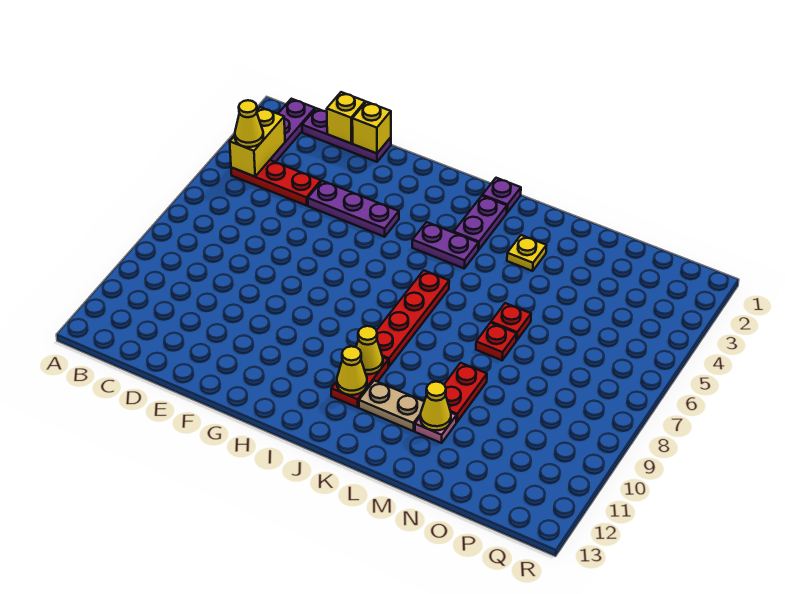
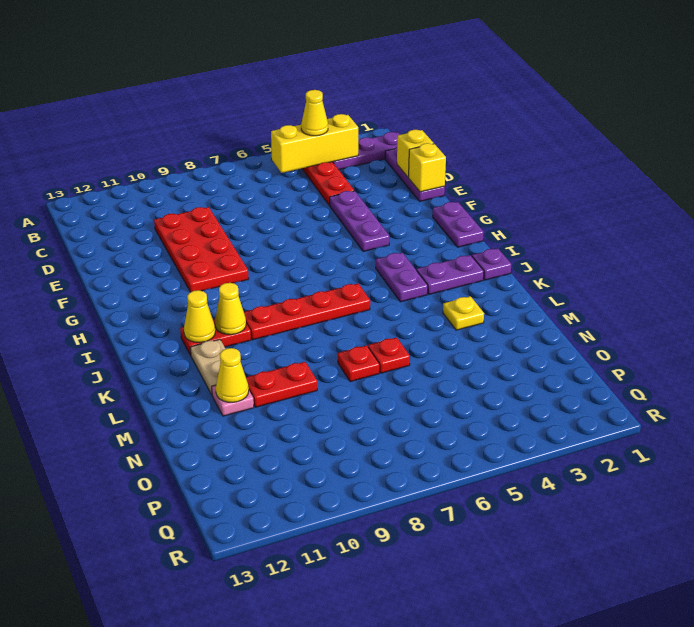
yellow brick B3:B4 level 2 -> yellow brick B3:B5 level 2
none -> red plate D9:G10 level 1
none -> purple plate G1:H1 level 1

